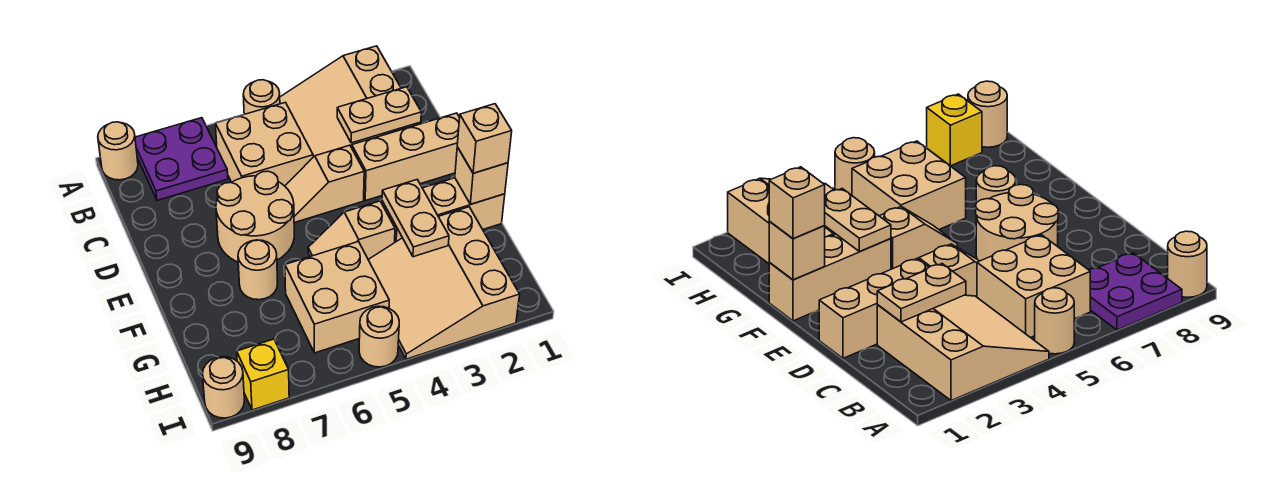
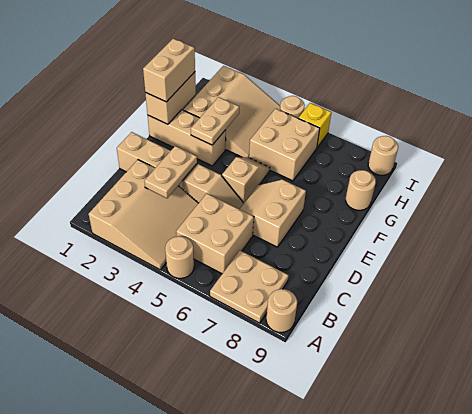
purple plate A7:B8 level 1 -> tan plate A7:B8 level 1
tan plate C2:C3 level 2 -> tan plate C3:D3 level 2
tan round brick D6:E7 level 1 -> tan slope D6:E7 level 1 top 7
tan brick F1 level 2 -> tan brick F1:G1 level 2
tan brick F1 level 3 -> tan brick F1:G1 level 3
tan slope F4:F5 level 1 top 4 -> tan slope E5:F5 level 1 top E
tan round brick F7 level 1 -> tan round brick G9 level 1
yellow brick I8 level 1 -> yellow brick I6 level 1

